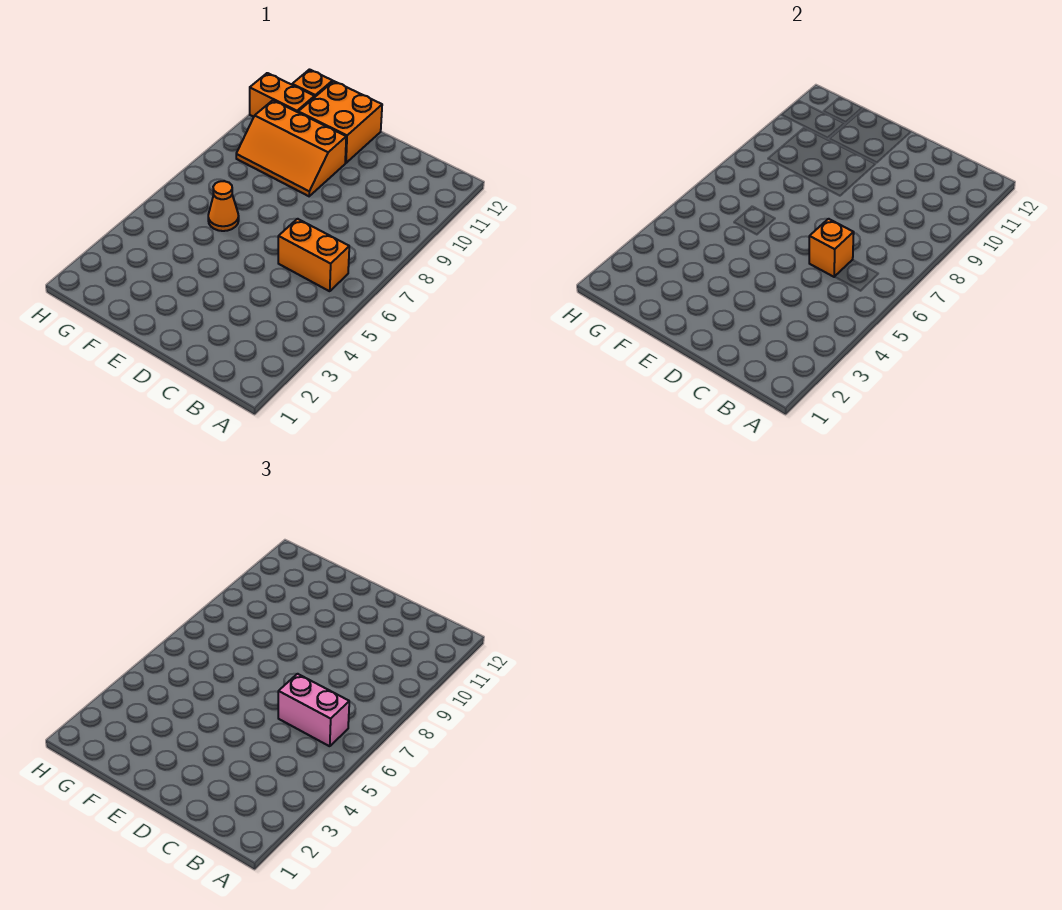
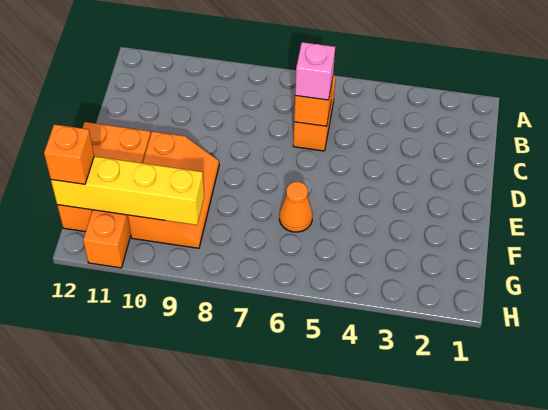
pink brick B6:C6 level 3 -> pink brick C6 level 3
none -> yellow brick G9:G12 level 2
none -> orange brick G12 level 3

